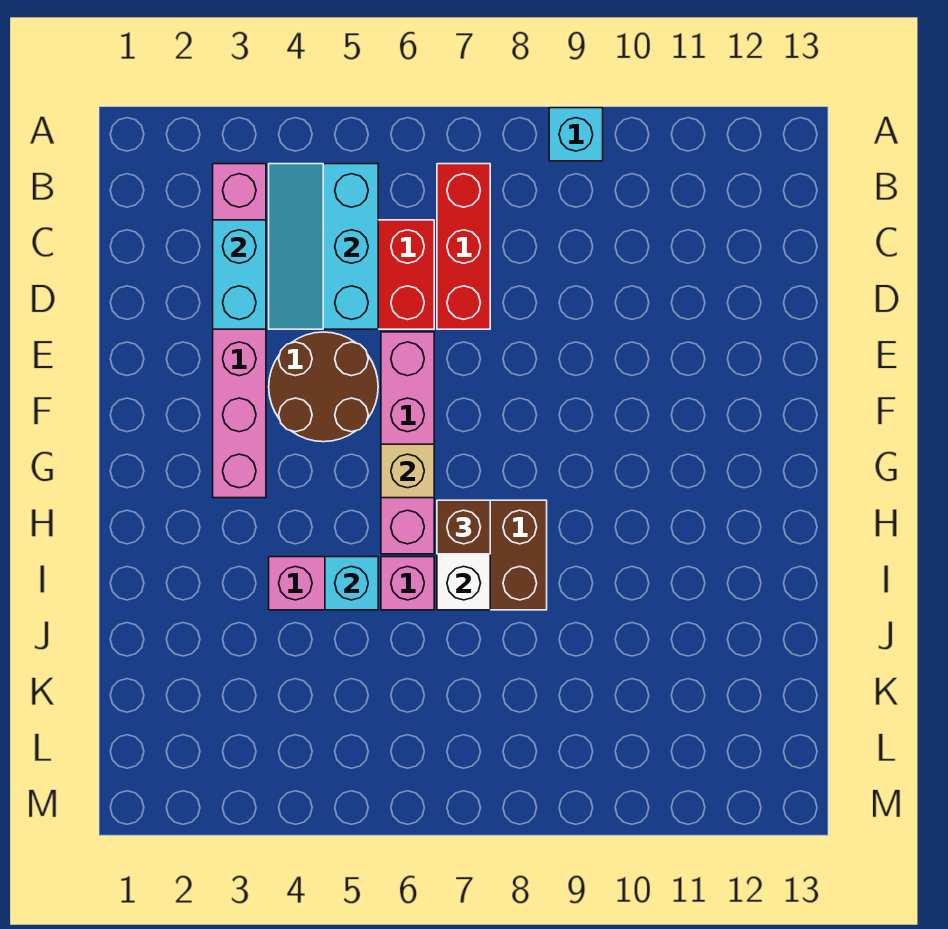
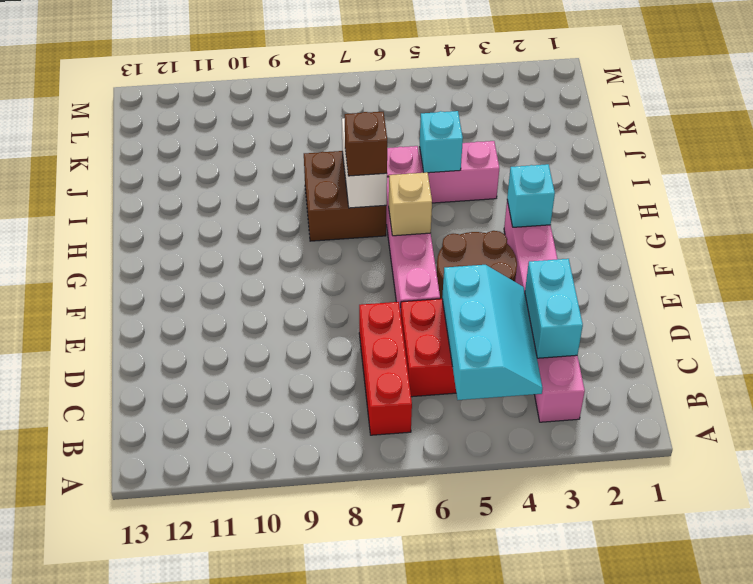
cyan brick A9 level 1 -> cyan brick G3 level 2

